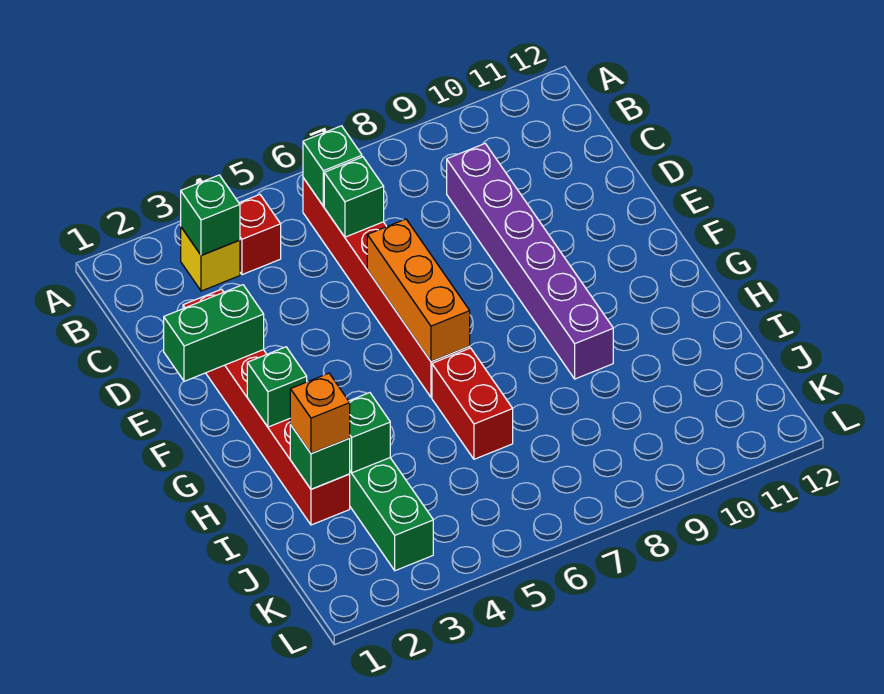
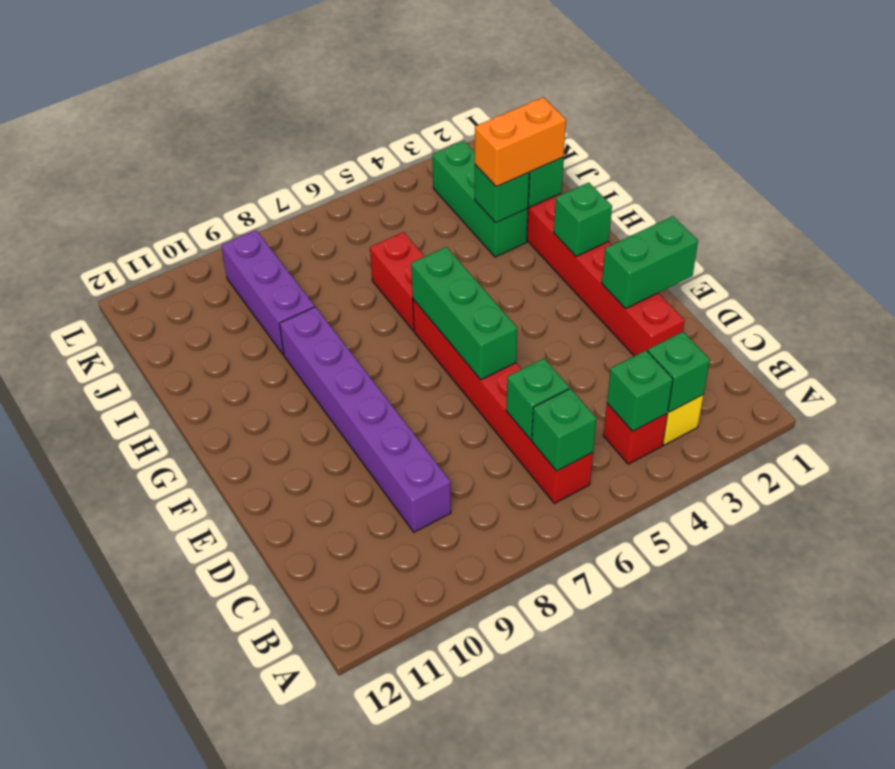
none -> green brick B4 level 2
orange brick E6:G6 level 2 -> green brick E6:G6 level 2
orange brick I2 level 3 -> orange brick I2:I3 level 3
none -> purple brick I9:K9 level 1

